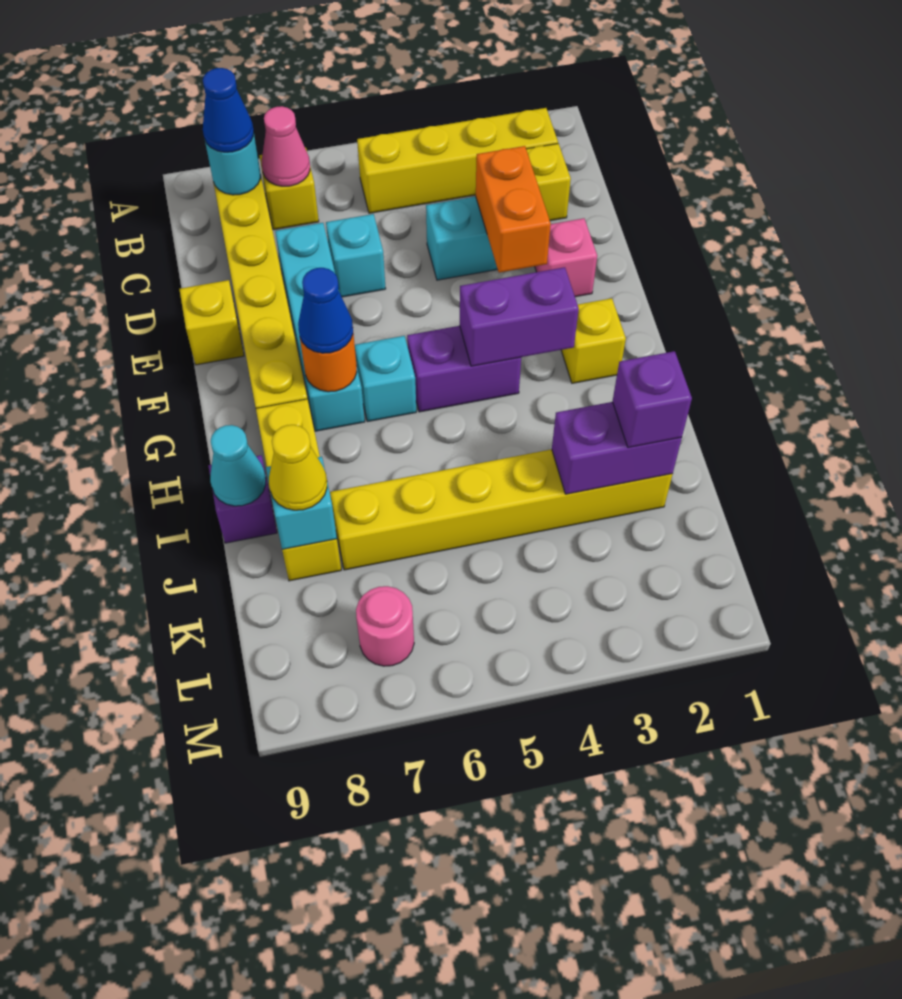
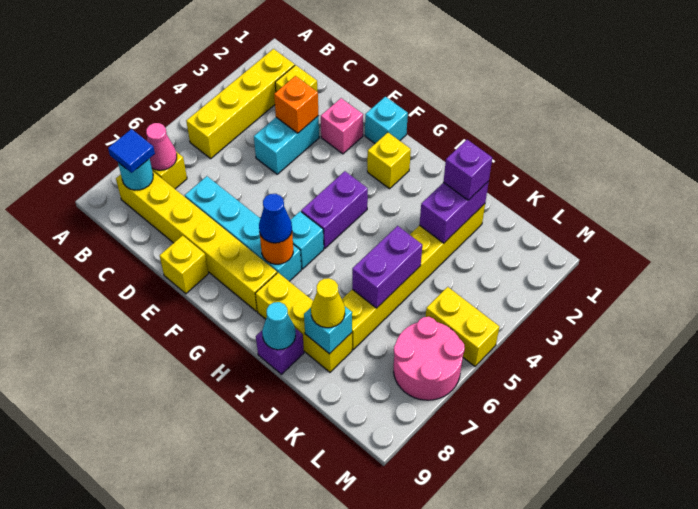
blue cone B8 level 3 -> blue tile B8 level 3
orange brick D3:E3 level 2 -> orange brick D3 level 2
cyan brick D6 level 1 -> cyan brick F1 level 1
purple brick G3:G4 level 2 -> purple brick J5:J6 level 2
none -> yellow brick L5:M5 level 1
pink round brick L7 level 1 -> pink round brick L6:M7 level 1

